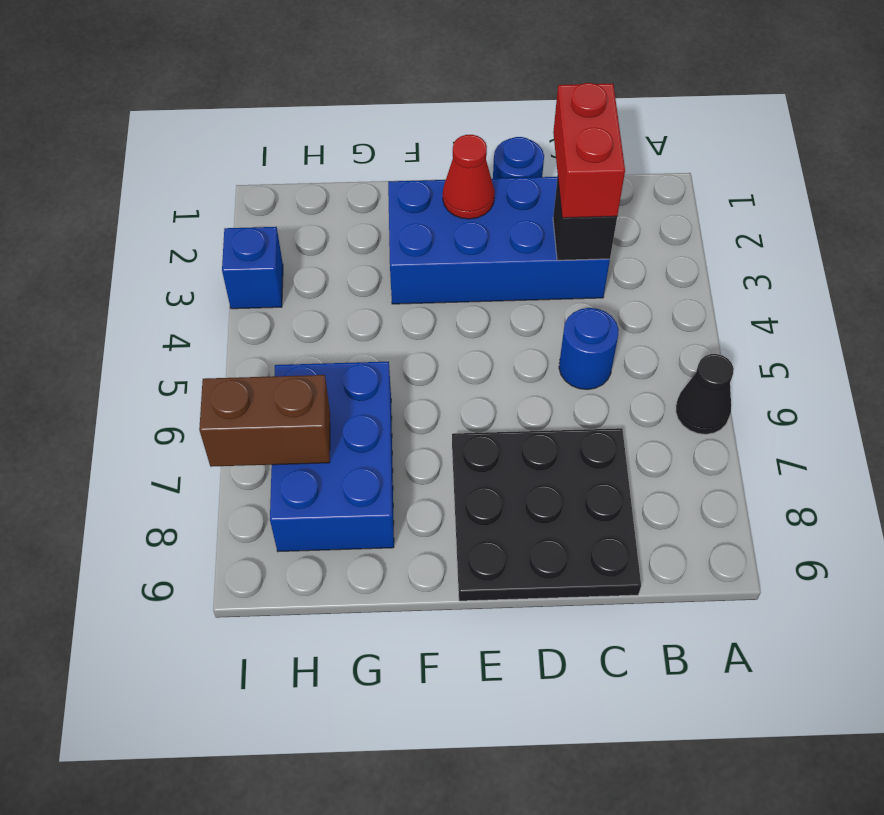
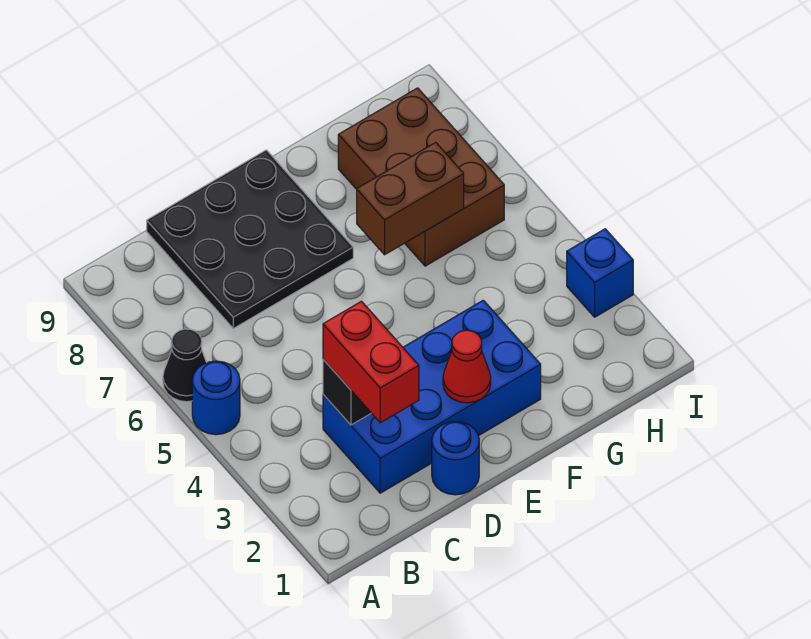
blue round brick C5 level 1 -> blue round brick A5 level 1
blue brick G6:H8 level 1 -> brown brick G6:H8 level 1
brown brick H7:I7 level 2 -> brown brick F6:G6 level 2

